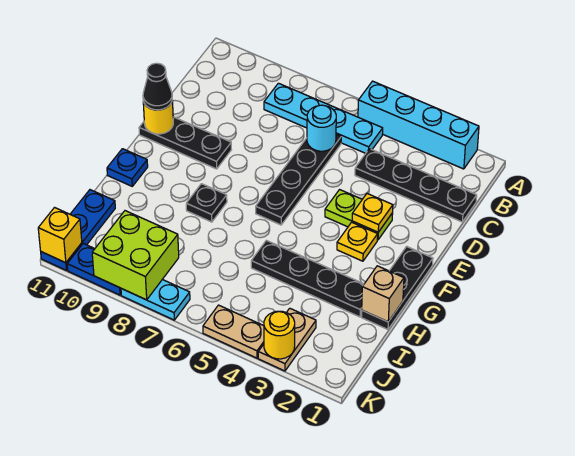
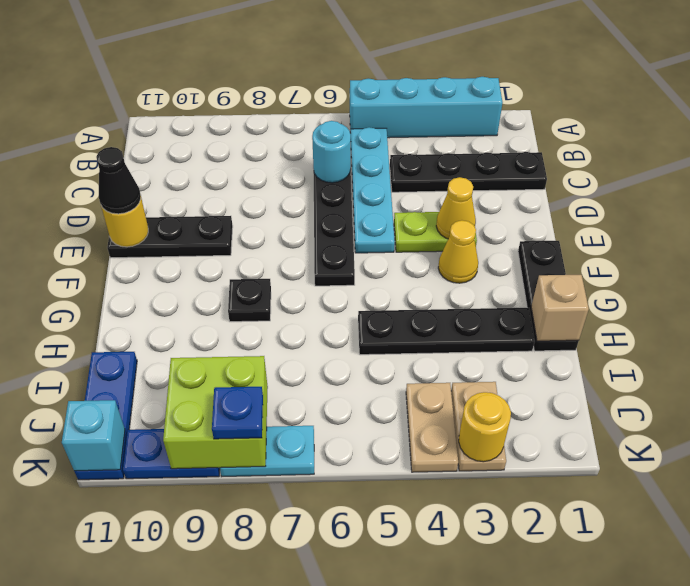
cyan plate B5:B8 level 1 -> cyan plate B5:E5 level 1
yellow plate E3 level 2 -> yellow cone E3 level 2
yellow plate F3 level 1 -> yellow cone F3 level 1
blue plate G11 level 1 -> blue plate K8 level 3
tan plate K4:K5 level 1 -> tan plate J4:K4 level 1
yellow brick K11 level 2 -> cyan brick K11 level 2

